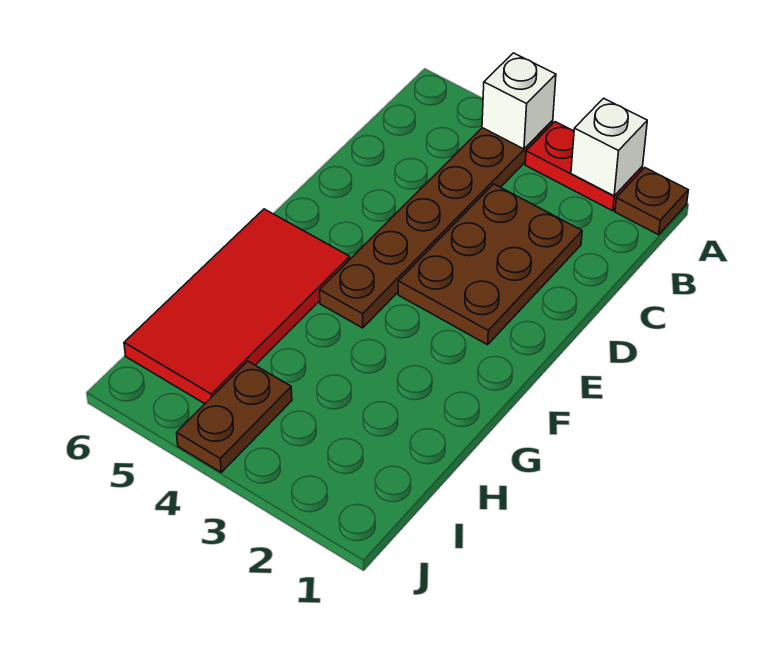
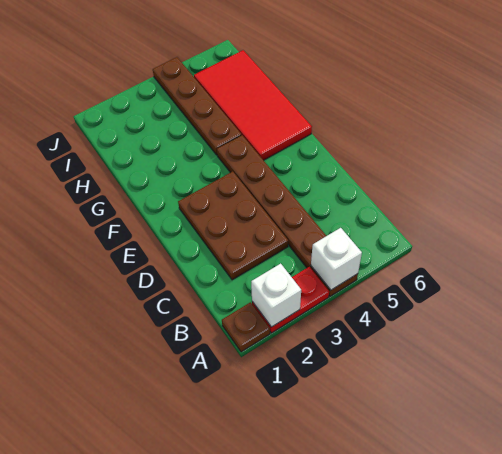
brown plate I4:J4 level 1 -> brown plate G4:J4 level 1

